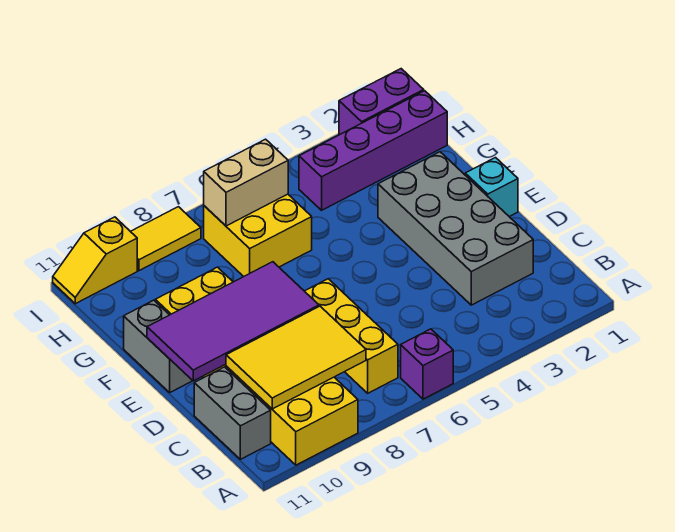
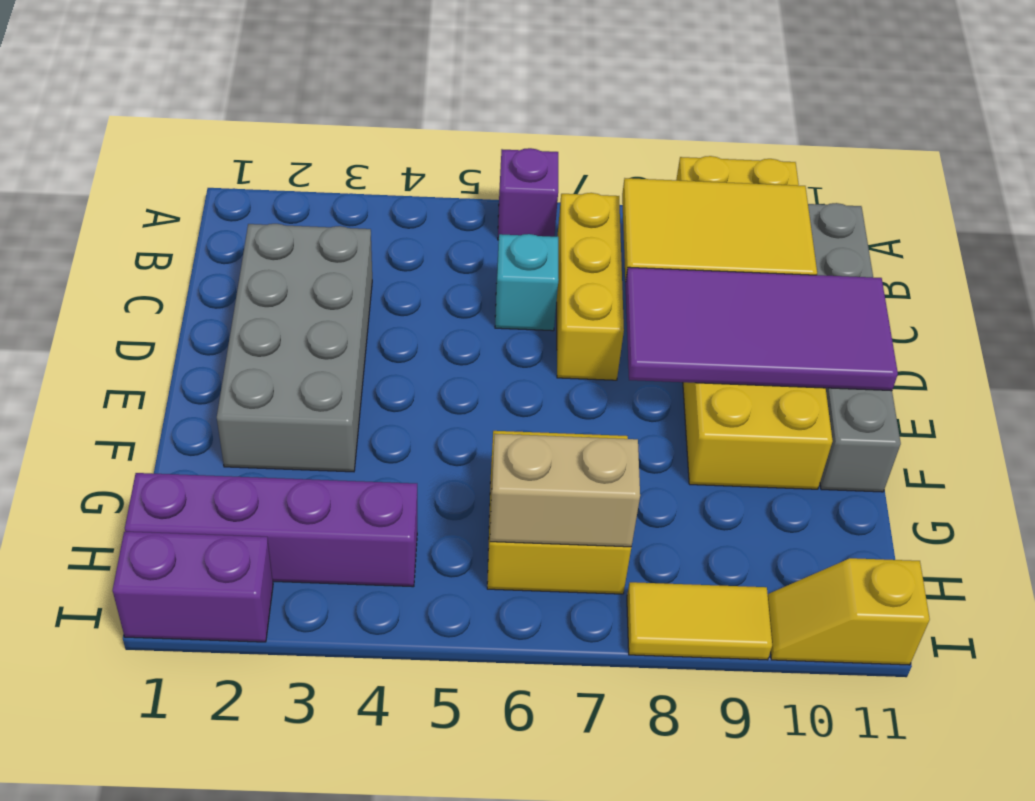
cyan brick E1 level 1 -> cyan brick C6 level 1
yellow slope I10:I11 level 1 top 10 -> yellow slope I10:I11 level 1 top 11

